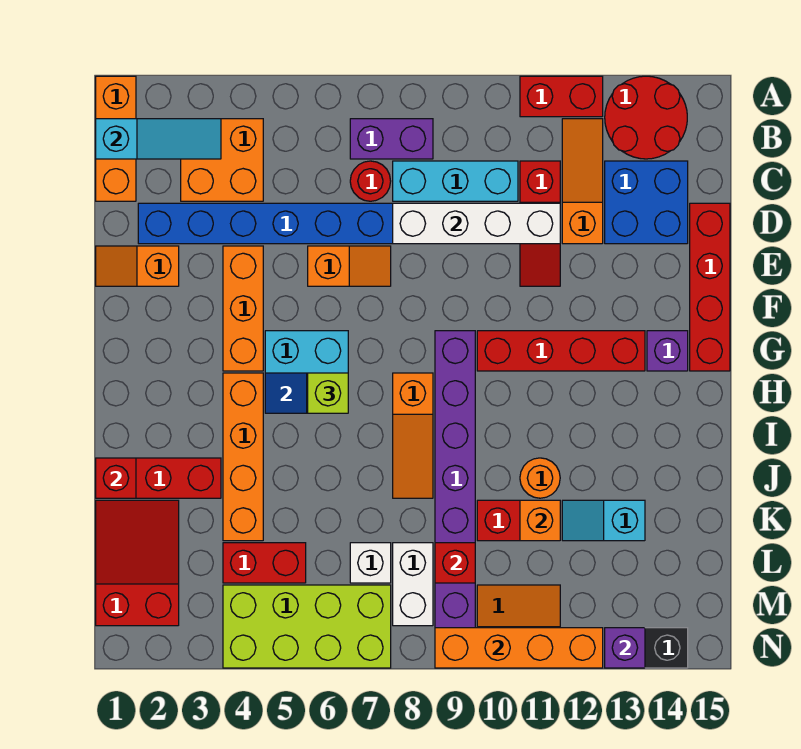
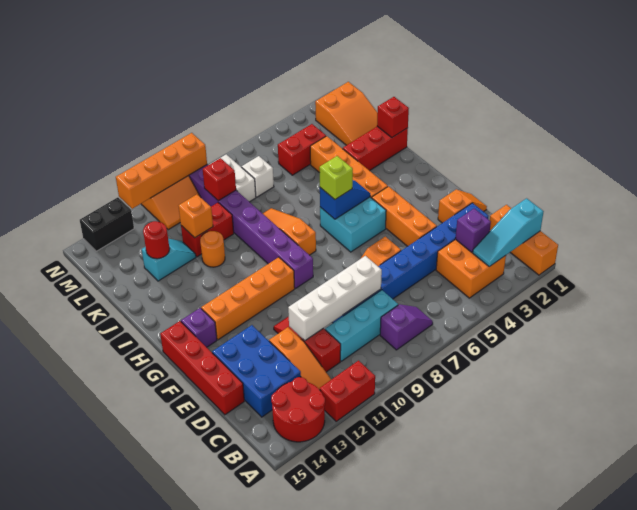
purple brick B7:B8 level 1 -> purple slope B7:B8 level 1 top 8
red round brick C7 level 1 -> red round brick K13 level 2
blue brick C13:D14 level 1 -> blue brick C13:E14 level 1
red brick G10:G13 level 1 -> orange brick G10:G13 level 1
red slope K1:M2 level 1 top M -> orange slope K1:M2 level 1 top M
lime brick M4:N7 level 1 -> none
purple brick N13 level 2 -> purple brick C3 level 2

